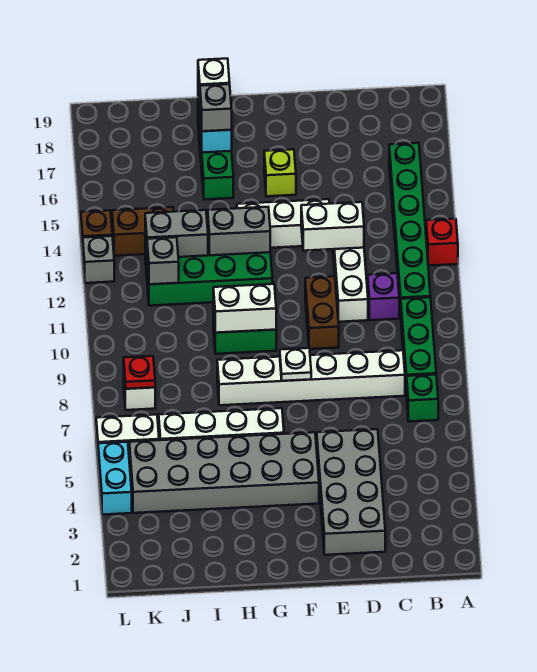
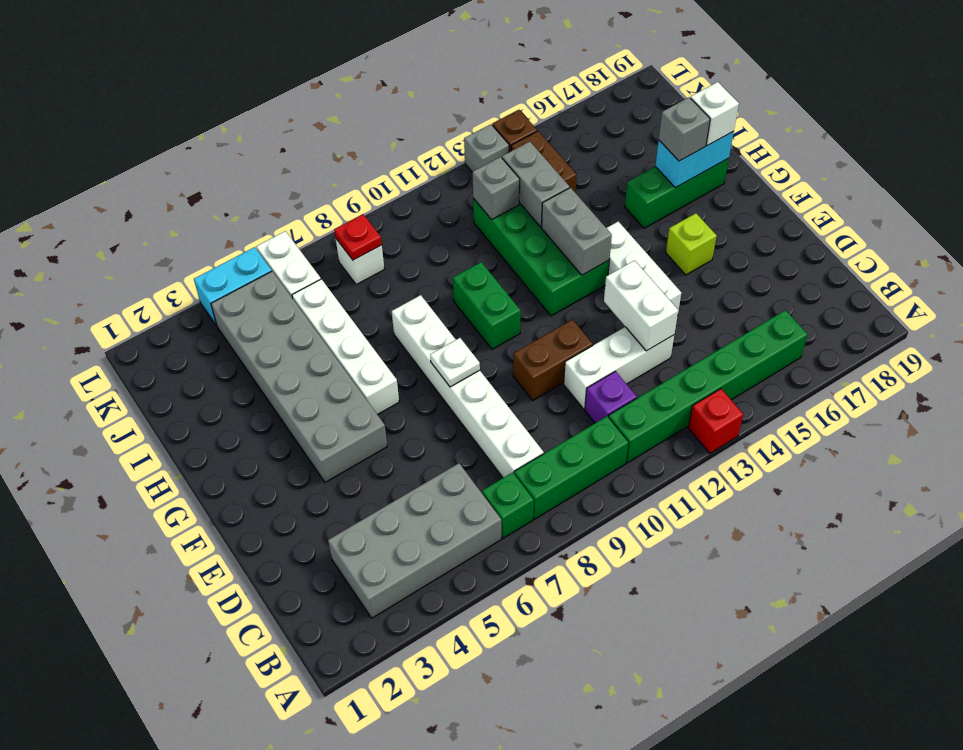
grey brick D2:E5 level 1 -> grey brick B3:C6 level 1
white brick G10:H10 level 2 -> none

